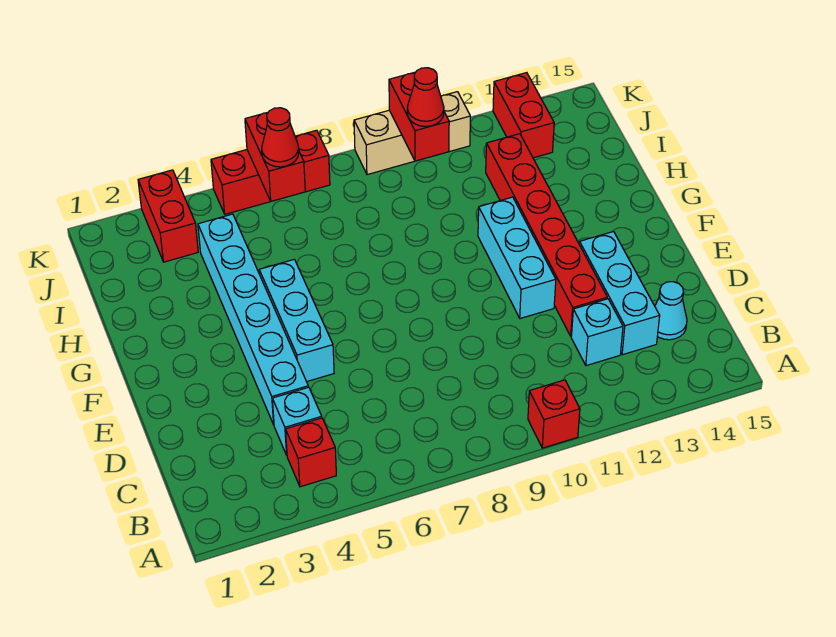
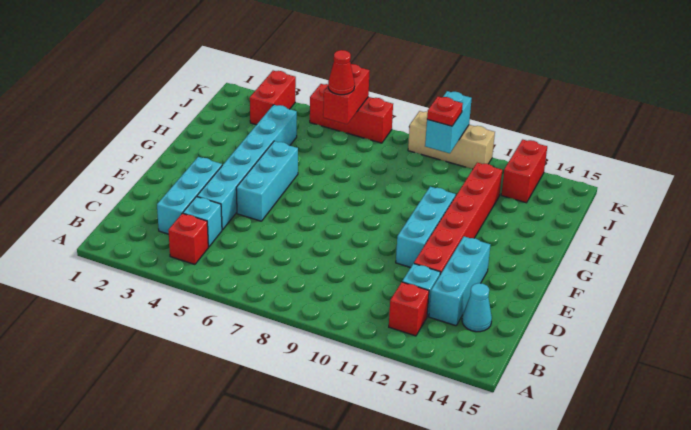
red brick A10 level 1 -> red brick B12 level 1
none -> cyan brick C3:E3 level 1
red brick J10:K10 level 2 -> cyan brick J10:K10 level 2
red cone J10 level 3 -> red plate J10 level 3

